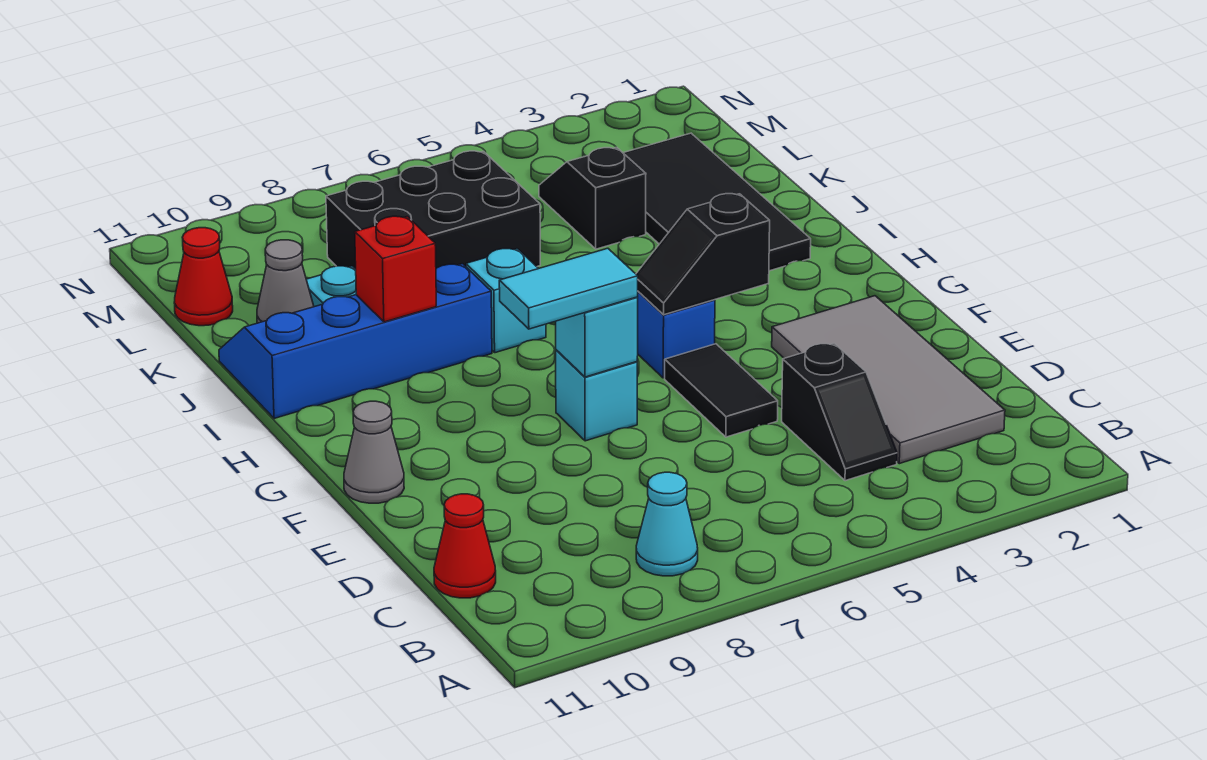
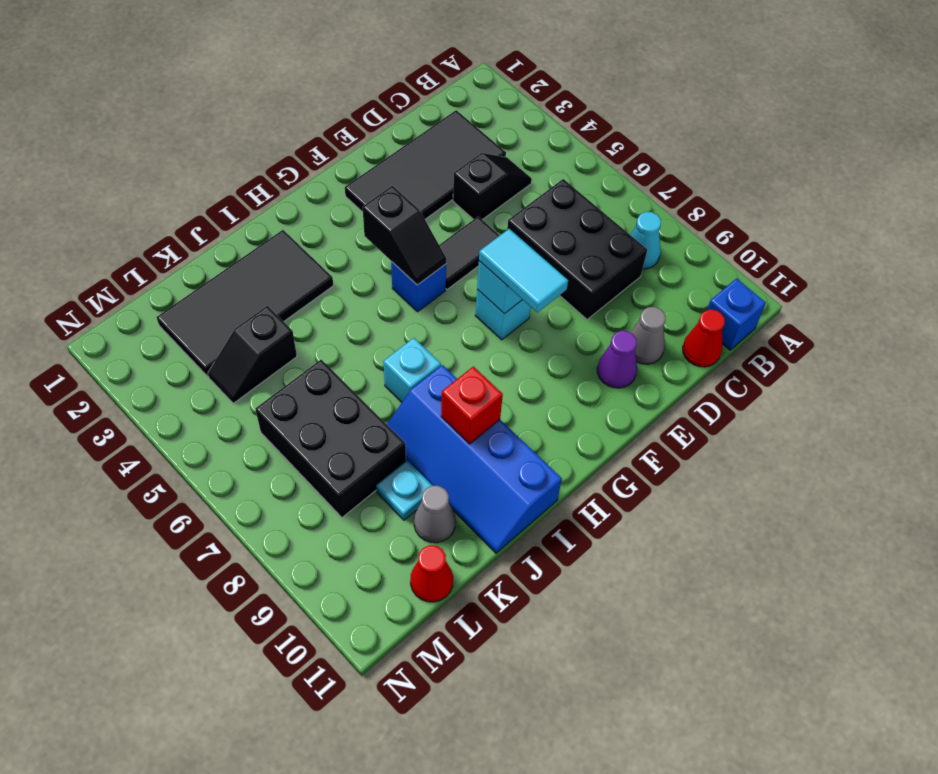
none -> blue brick B11 level 1
grey tile C2:F3 level 1 -> black tile C2:F3 level 1
none -> black brick C6:D8 level 1
none -> purple cone E10 level 1
grey cone F11 level 1 -> grey cone D10 level 1

